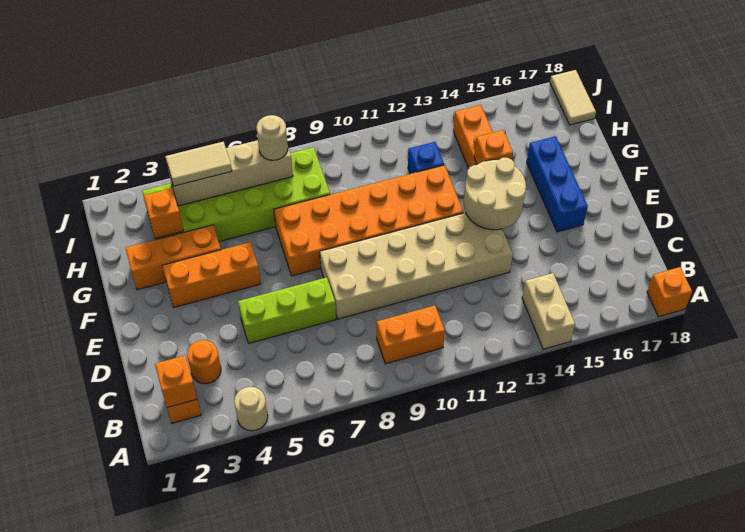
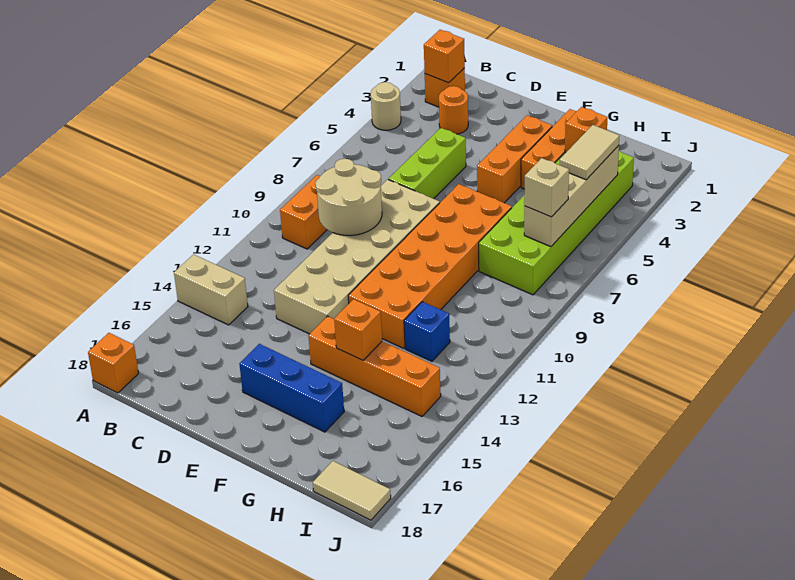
tan round brick E13:F14 level 2 -> tan round brick C9:D10 level 2
tan round brick I7 level 3 -> tan brick I7 level 3

